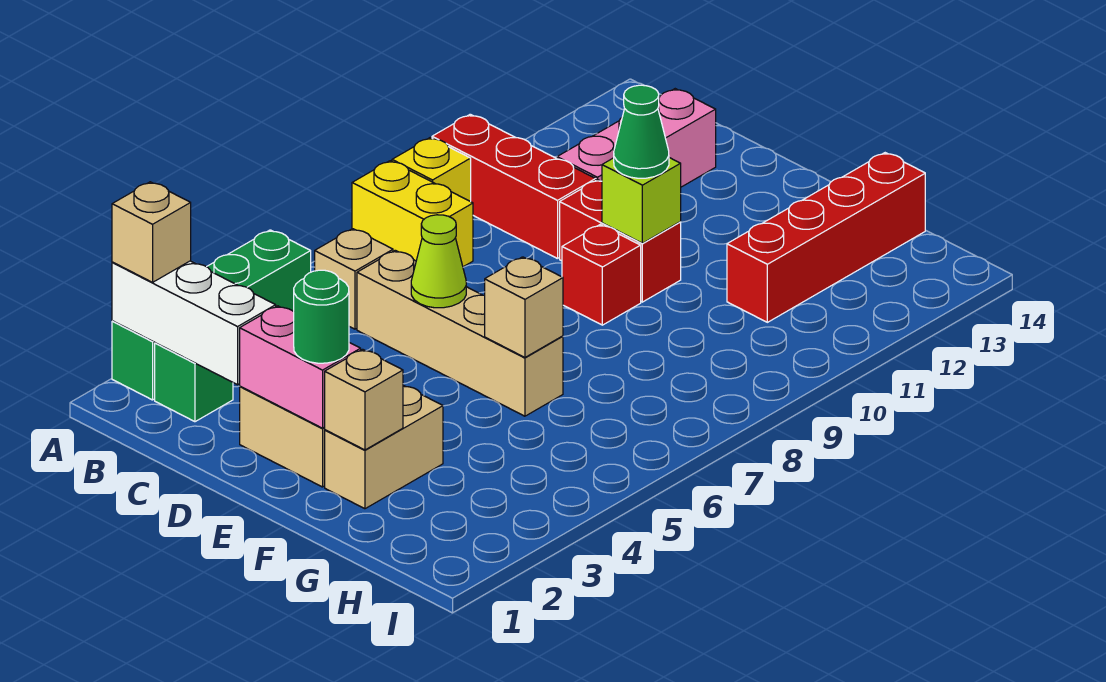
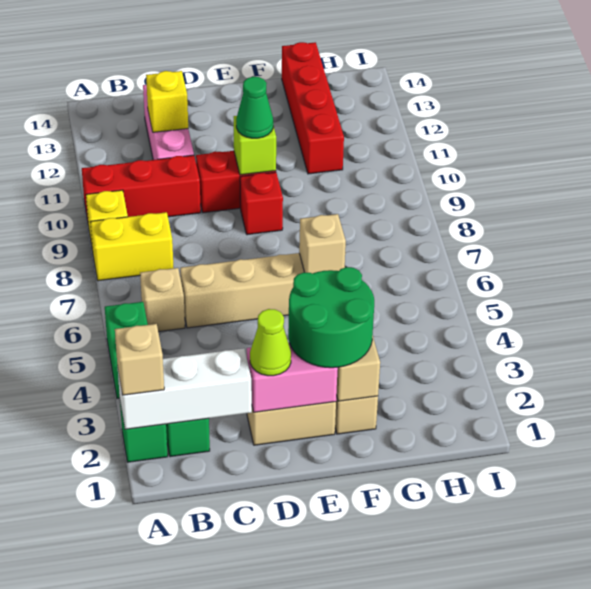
none -> yellow brick C12 level 2
lime cone D6 level 2 -> lime cone D2 level 3
green round brick E2 level 3 -> green round brick E2:F3 level 3

